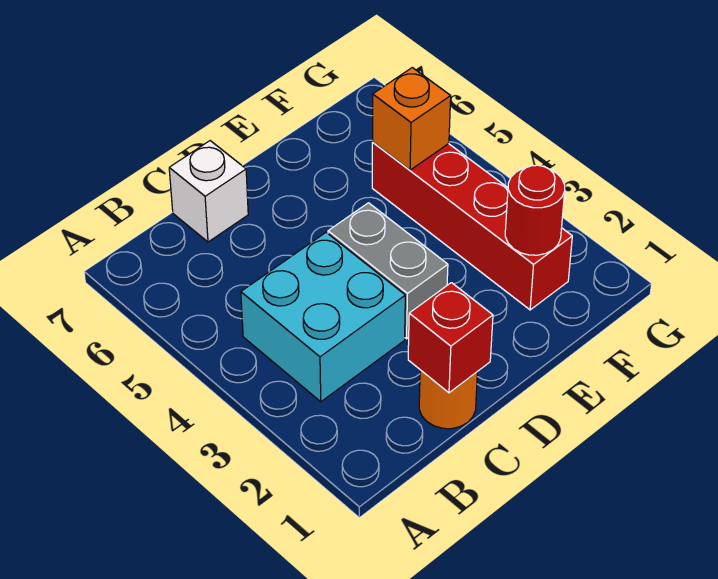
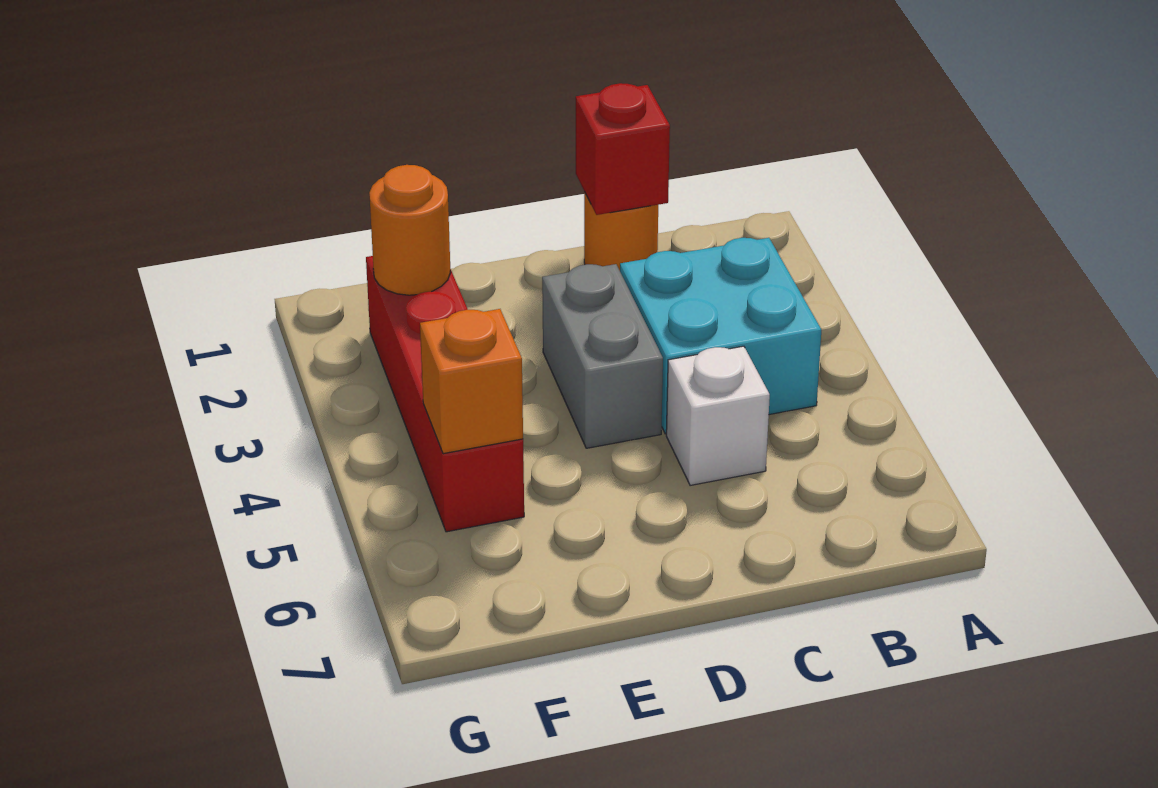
white brick C7 level 1 -> white brick C5 level 1
red round brick F2 level 2 -> orange round brick F2 level 2

